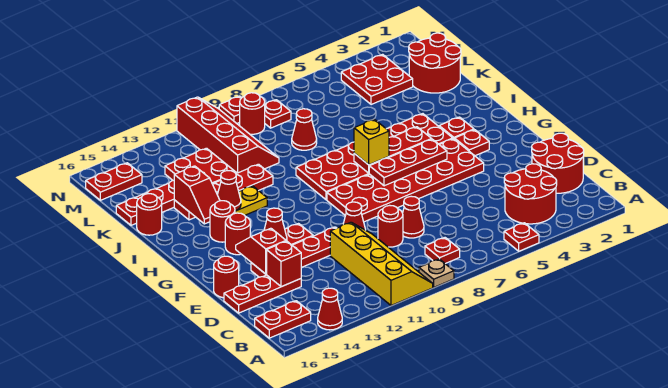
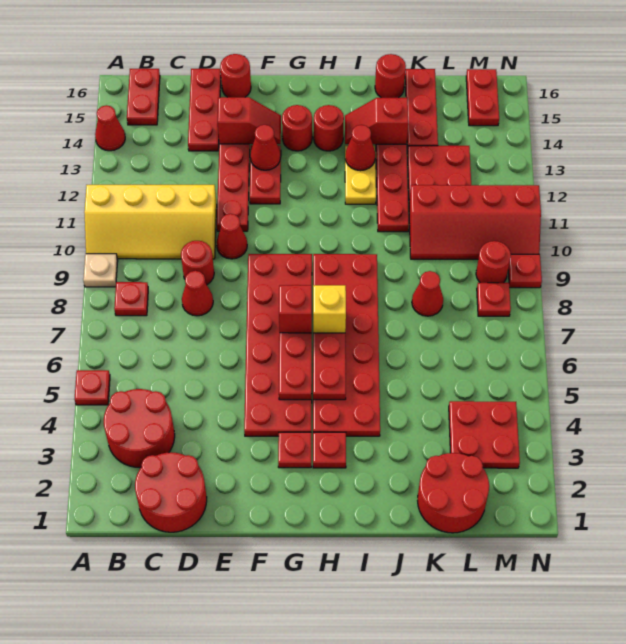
red brick D14 level 2 -> red brick G7 level 3

